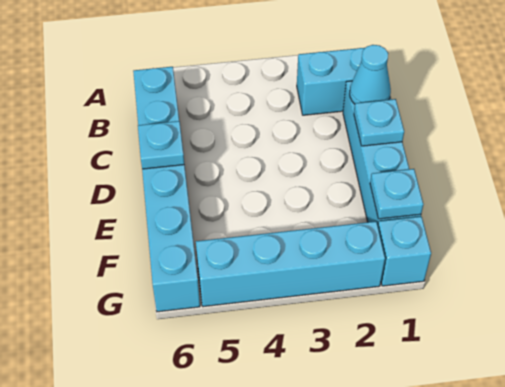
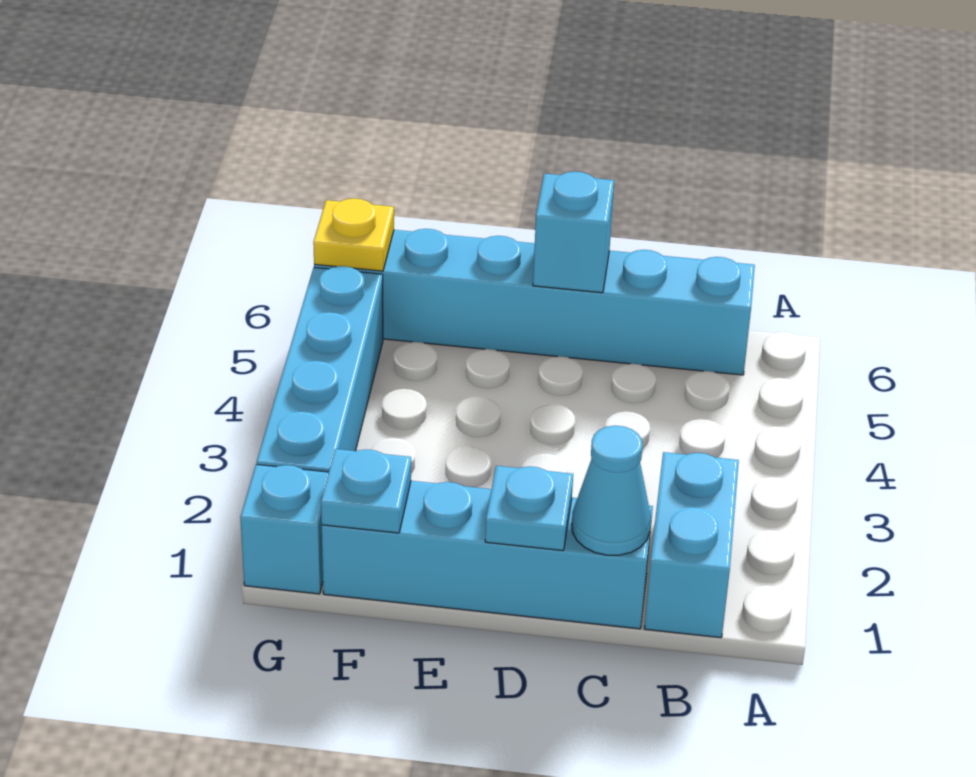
cyan plate D6 level 2 -> cyan brick D6 level 2
none -> yellow plate G6 level 2

